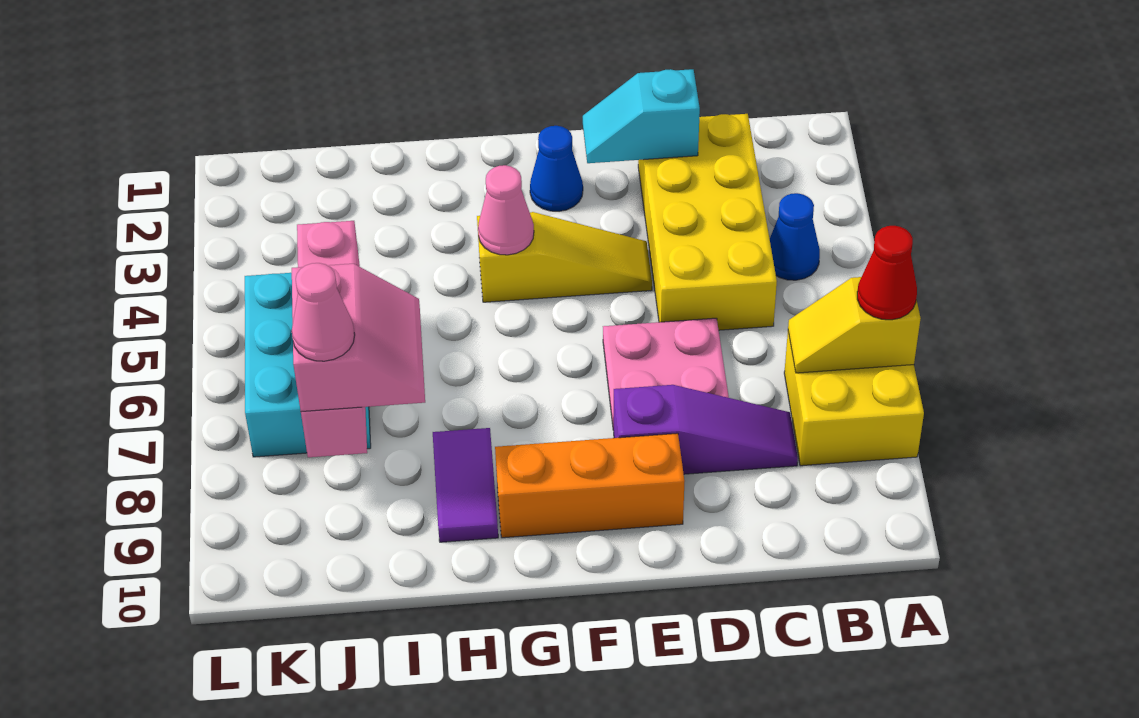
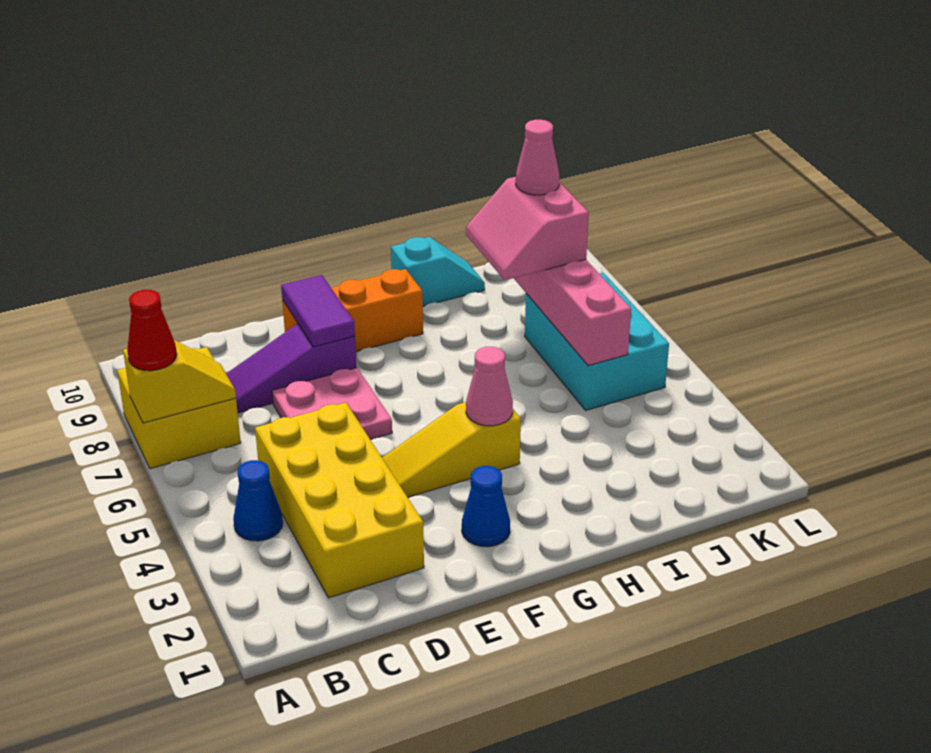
cyan slope D2:E2 level 2 top D -> cyan slope H10:I10 level 1 top H
purple tile H8:H9 level 1 -> purple tile E8:E9 level 2

